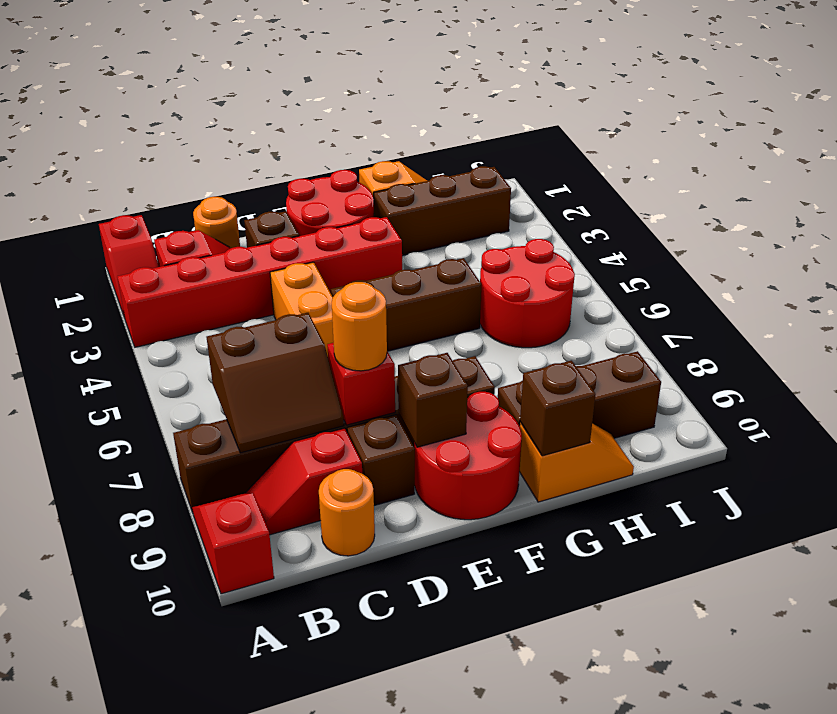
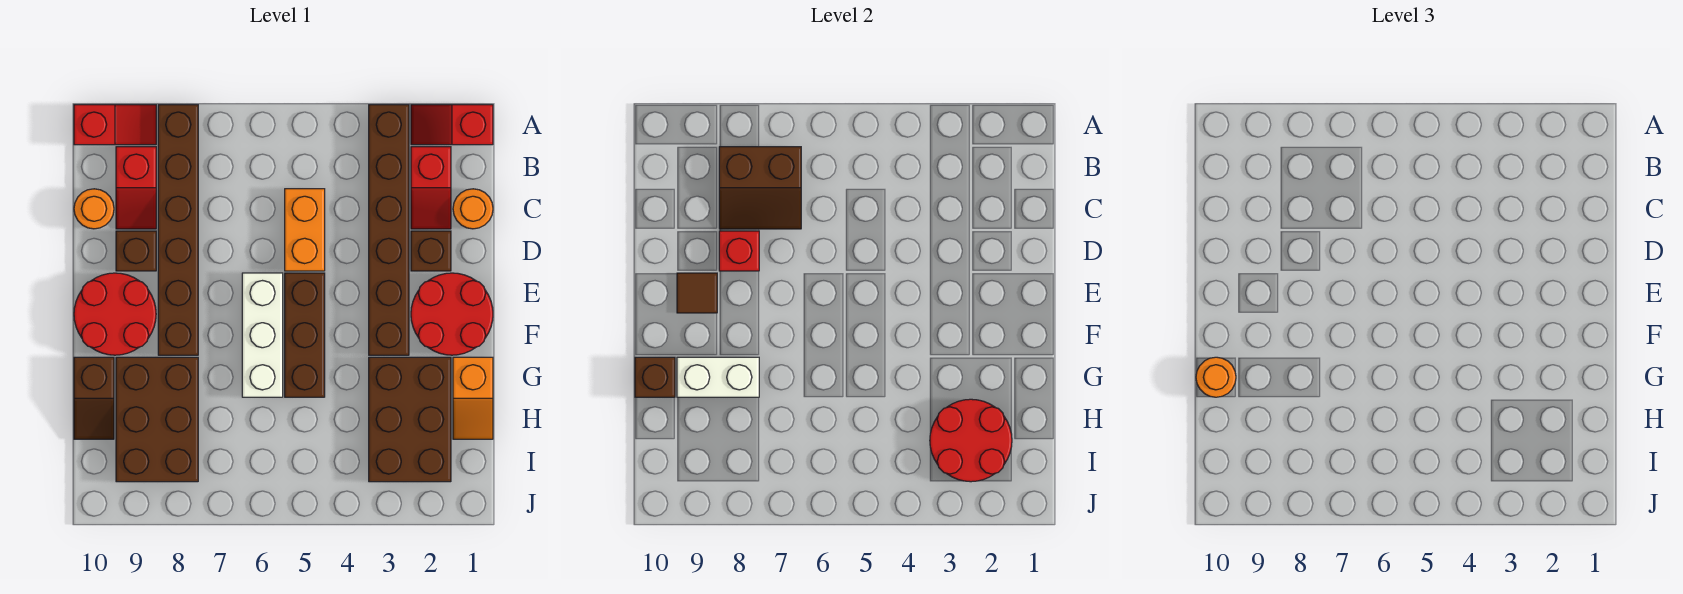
red brick A3:F3 level 1 -> brown brick A3:F3 level 1
brown slope B7:C8 level 2 top 7 -> brown slope B7:C8 level 2 top B
red slope B9:C9 level 1 top C -> red slope B9:C9 level 1 top B
orange brick D4:D5 level 1 -> orange brick C5:D5 level 1
orange round brick D8 level 3 -> orange round brick G10 level 3
none -> white brick E6:G6 level 1
brown brick E9 level 2 -> brown tile E9 level 2
brown brick G2:I2 level 1 -> brown brick G2:I3 level 1
none -> white brick G8:G9 level 2
brown brick G9:I9 level 1 -> brown brick G8:I9 level 1
orange slope G10:H10 level 1 top G -> brown slope G10:H10 level 1 top G
red round brick H5:I6 level 1 -> red round brick H2:I3 level 2

